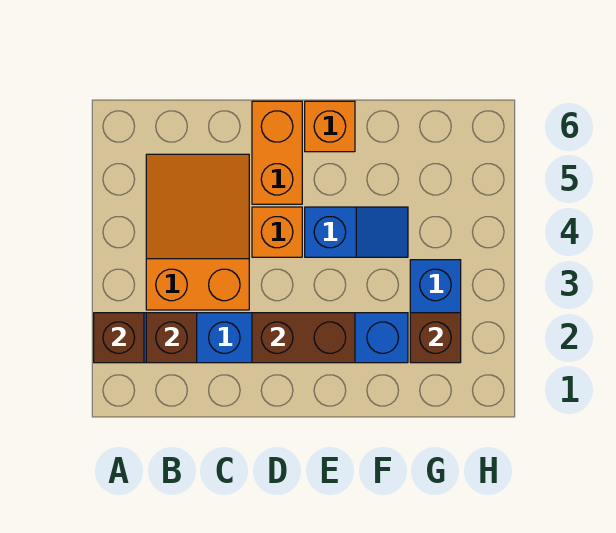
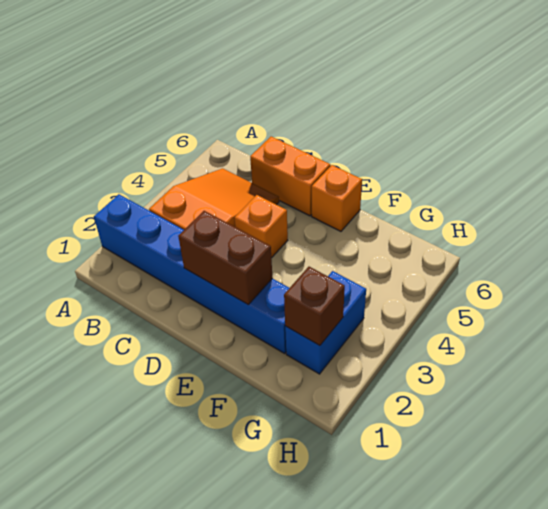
brown brick A2 level 2 -> none
brown brick B2 level 2 -> none
orange brick D5:D6 level 1 -> orange brick C6:D6 level 1
blue slope E4:F4 level 1 top E -> none

